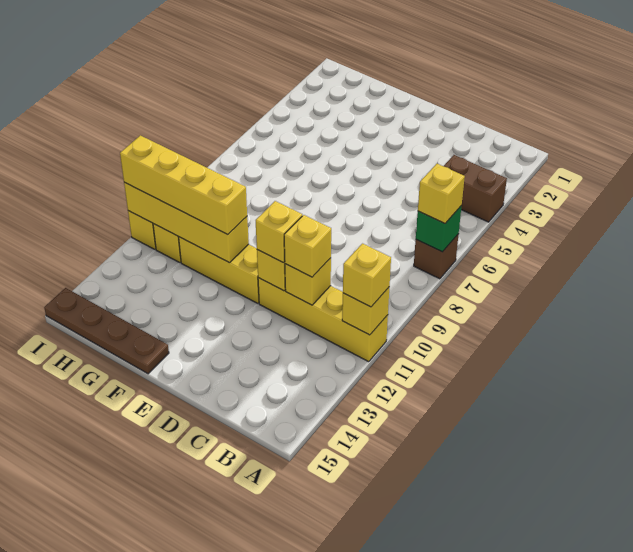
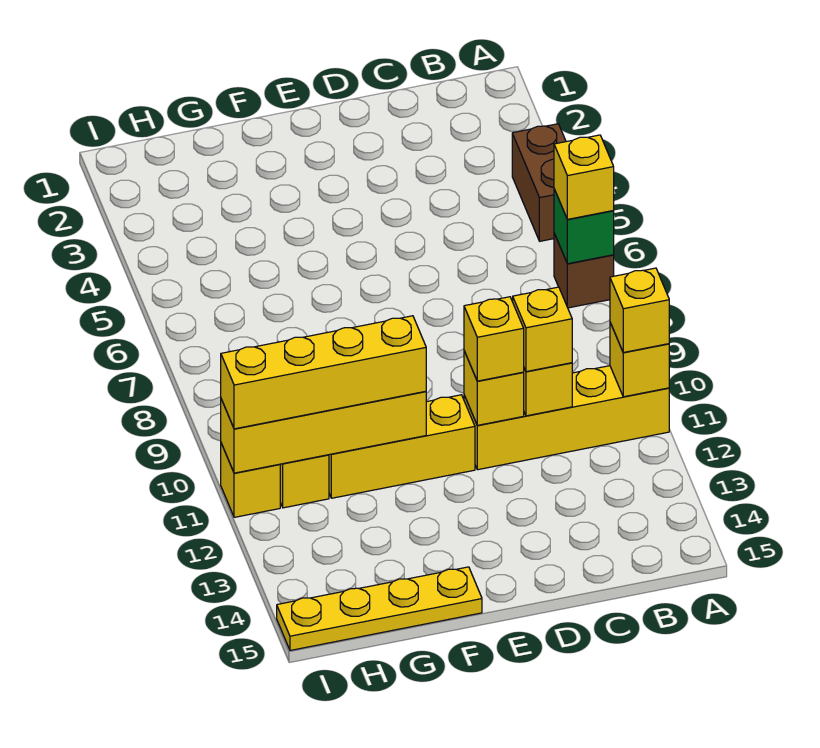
brown brick A4:B4 level 1 -> brown brick A4:A5 level 1
brown plate F15:I15 level 1 -> yellow plate F15:I15 level 1

